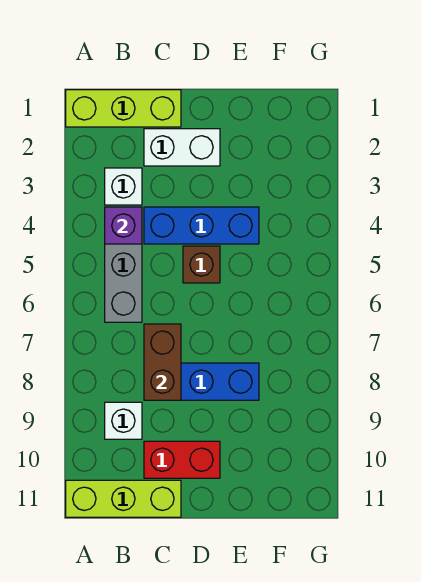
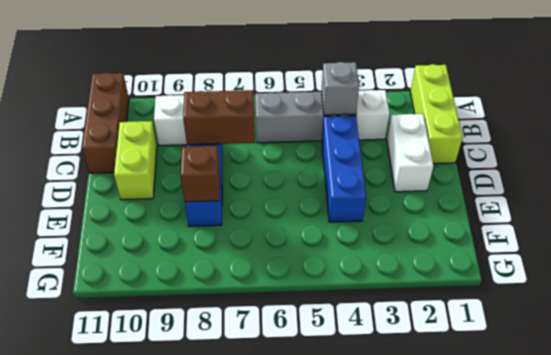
lime brick A11:C11 level 1 -> brown brick A11:C11 level 1
purple brick B4 level 2 -> grey brick B4 level 2
red brick C10:D10 level 1 -> lime brick C10:D10 level 1
brown brick D5 level 1 -> brown brick E8 level 2

